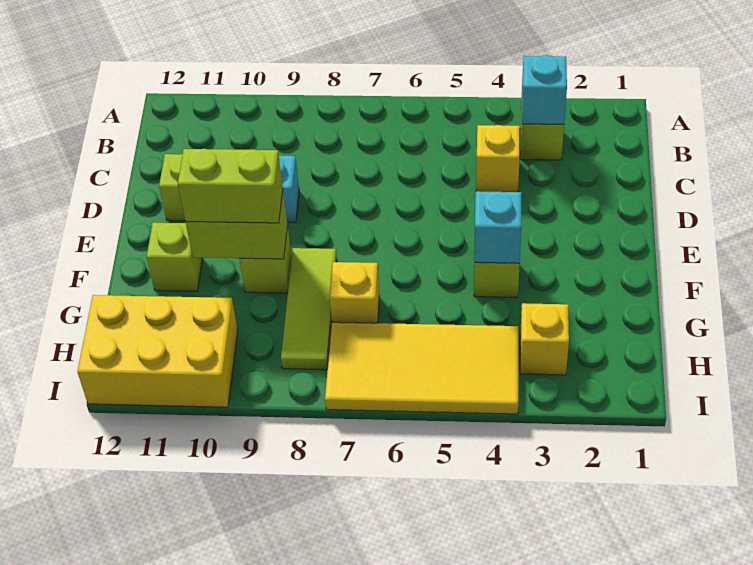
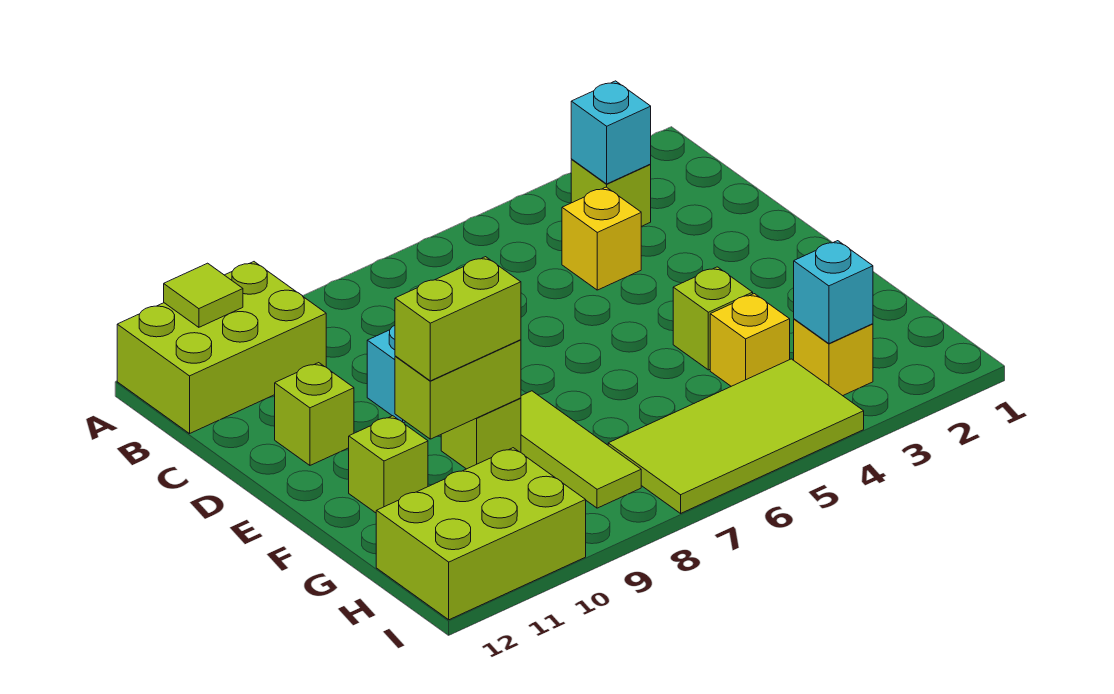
none -> lime brick A10:B12 level 1
none -> lime tile A11 level 2
cyan brick F4 level 2 -> cyan brick H3 level 2
yellow brick G7 level 1 -> yellow brick G4 level 1
yellow tile H4:I7 level 1 -> lime tile H4:I7 level 1
yellow brick H10:I12 level 1 -> lime brick H10:I12 level 1

